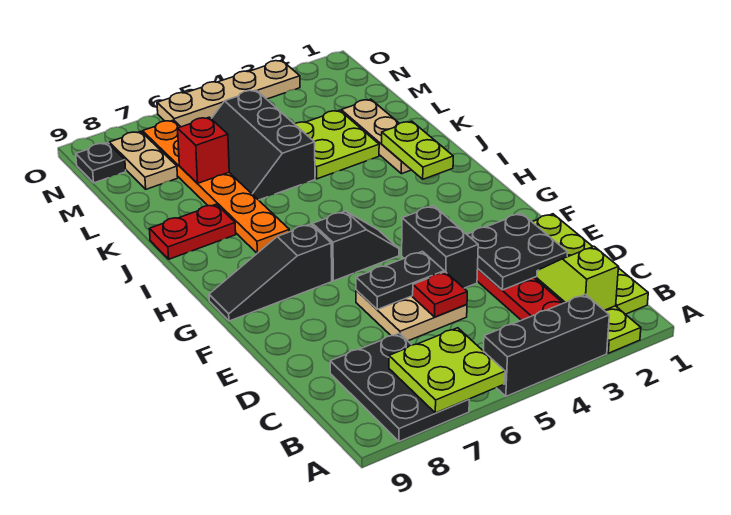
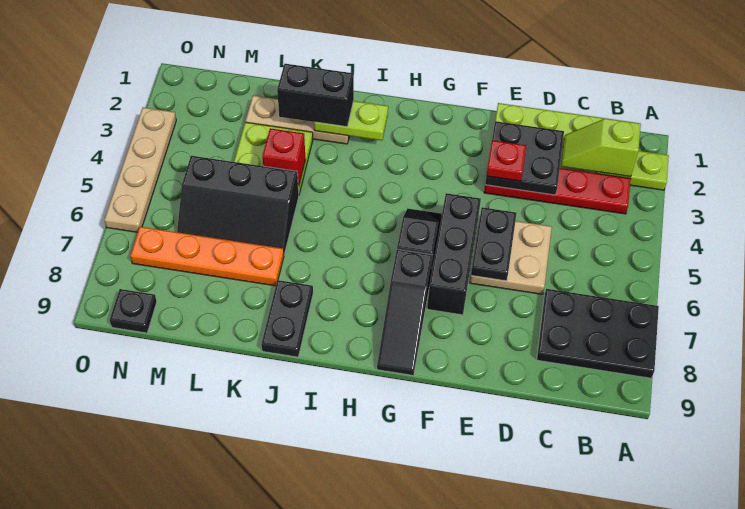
black brick A3:A5 level 1 -> black brick F5:F7 level 1
lime plate A6:B7 level 2 -> none
red plate D5 level 2 -> red plate E3 level 3
black brick E4:F4 level 1 -> black brick J2:K2 level 3
orange plate I7:N7 level 1 -> orange plate K7:N7 level 1
red plate J8:J9 level 1 -> black plate J8:J9 level 1
red brick L7 level 2 -> red brick K4 level 2
tan plate M8:N8 level 1 -> none

